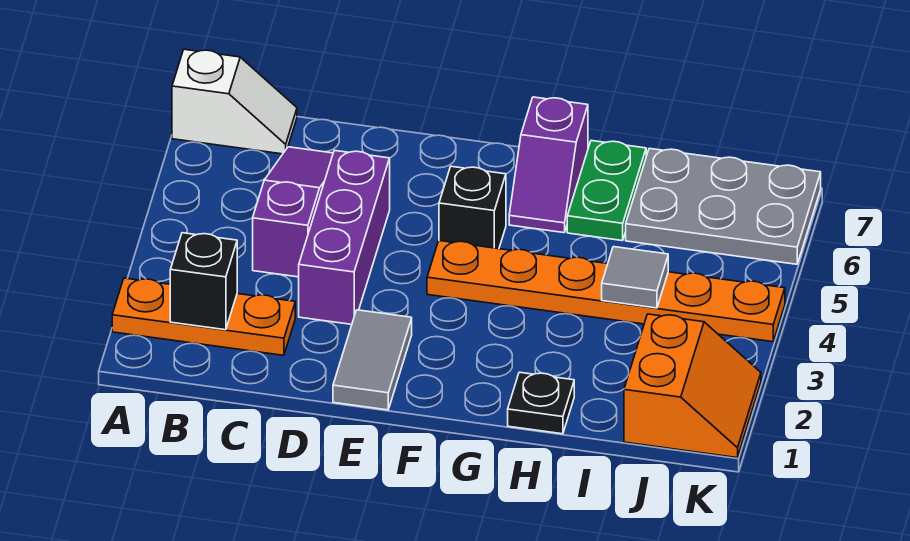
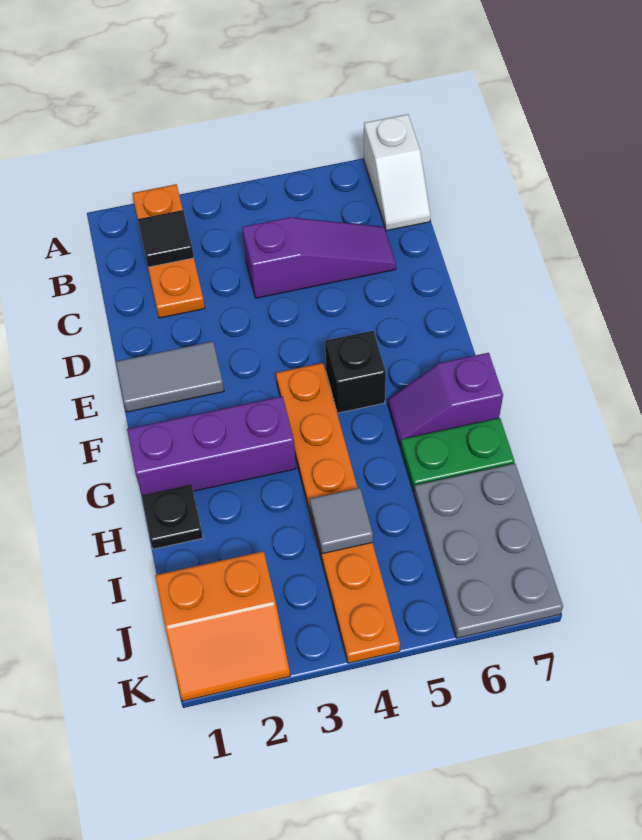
black brick B2 level 2 -> black tile B2 level 2
purple brick D3:D5 level 1 -> purple brick G1:G3 level 1

